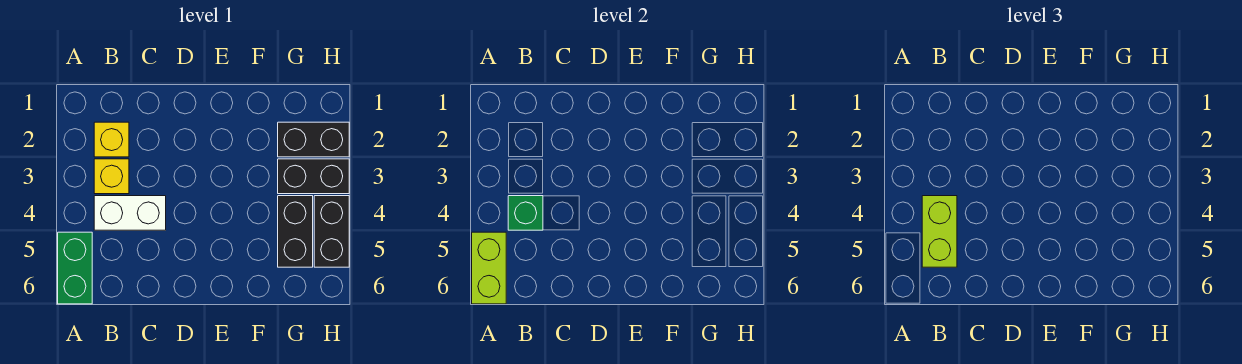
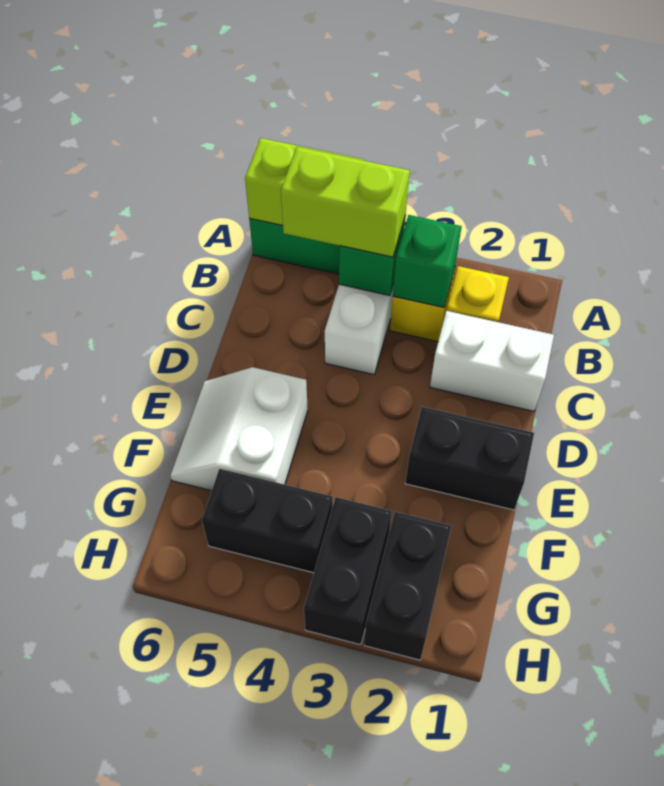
none -> green brick B3 level 2
none -> white brick C1:C2 level 1
none -> white slope E5:F6 level 1 top 5
black brick H4:H5 level 1 -> black brick E1:E2 level 1

